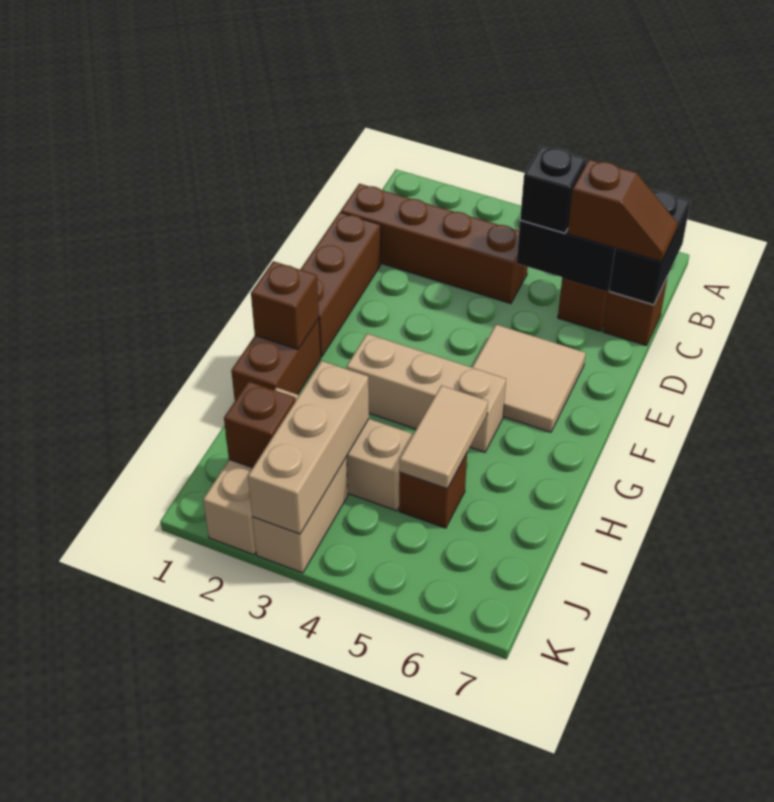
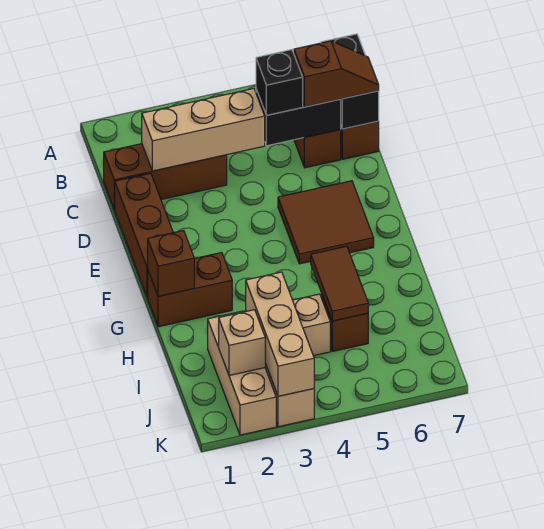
brown brick C1:C4 level 1 -> brown brick C1:C3 level 1
tan tile E5:F6 level 1 -> brown tile E5:F6 level 1
brown brick G1:H1 level 1 -> brown brick G1:G2 level 1
tan brick G3:G5 level 1 -> tan brick C2:C4 level 2
tan tile H5:I5 level 2 -> brown tile H5:I5 level 2
brown brick J2 level 2 -> tan brick J2 level 2

